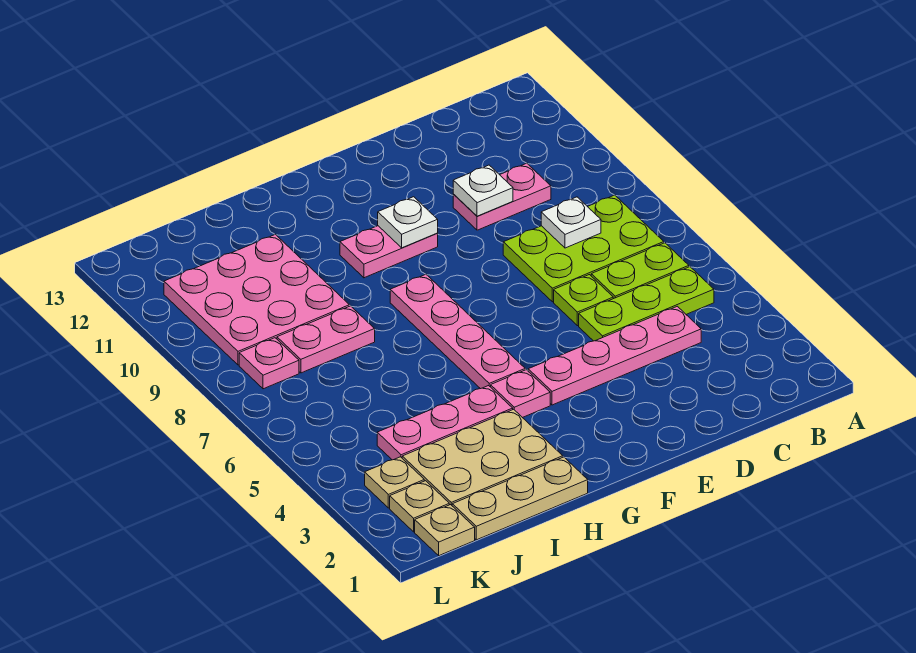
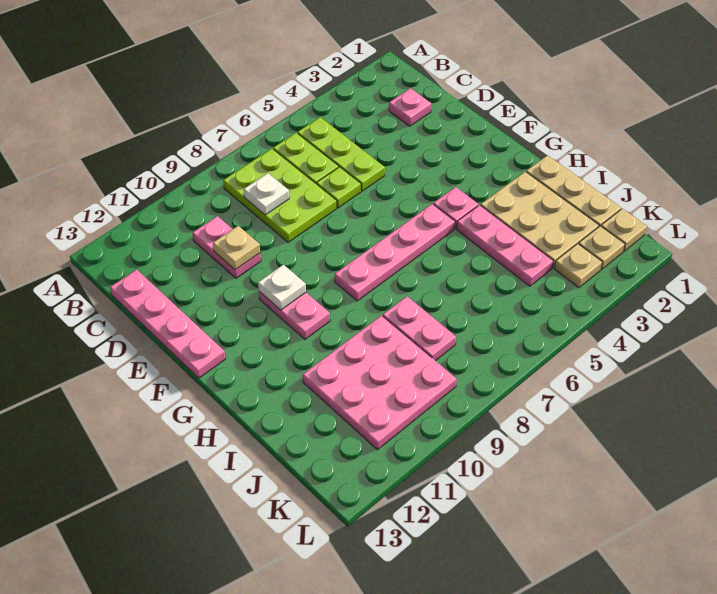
pink plate C4:F4 level 1 -> pink plate C13:F13 level 1
white plate D10 level 2 -> tan plate D10 level 2
pink plate K8 level 1 -> pink plate C2 level 1

